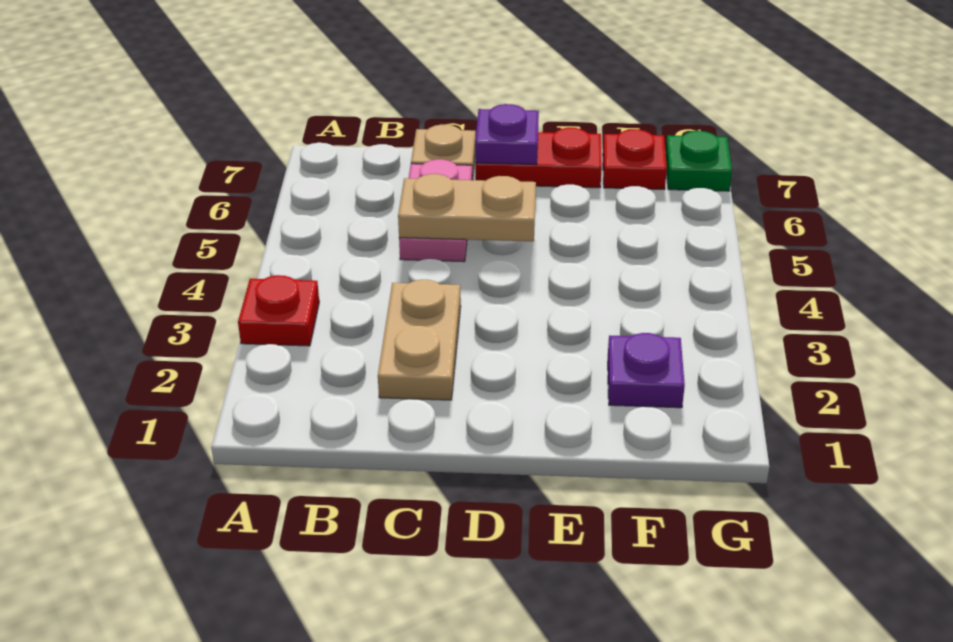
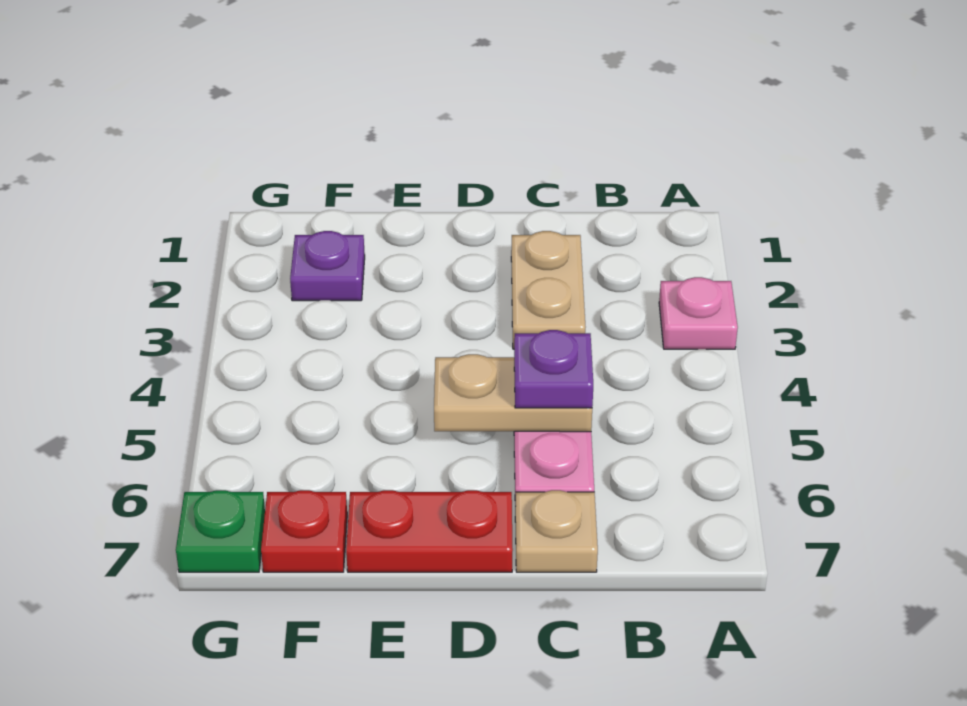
red plate A3 level 1 -> pink plate A3 level 1
purple plate D7 level 2 -> purple plate C5 level 3

